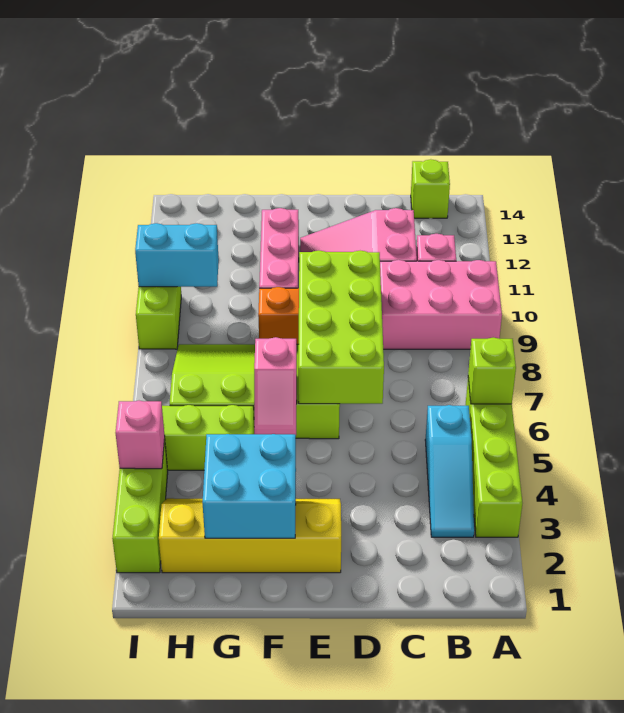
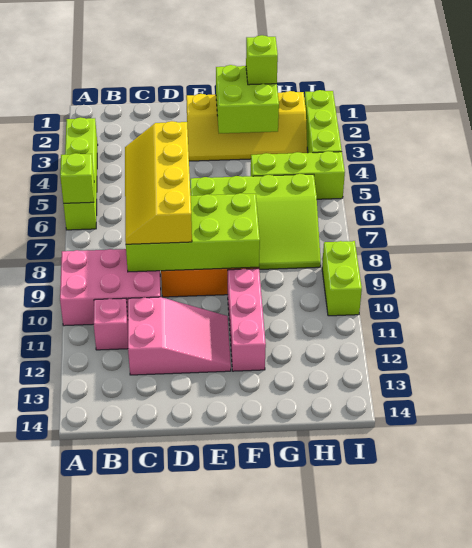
cyan slope B3:B5 level 1 top 5 -> none
lime brick B14 level 1 -> lime brick G2 level 3
none -> yellow slope C6:D9 level 3 top D
lime brick D6:E9 level 2 -> lime brick C8:F9 level 2
cyan brick F2:G3 level 2 -> lime brick F2:G3 level 2
pink slope F5:F6 level 2 top 6 -> none
cyan brick H10:I10 level 2 -> none
pink brick I4 level 2 -> none

